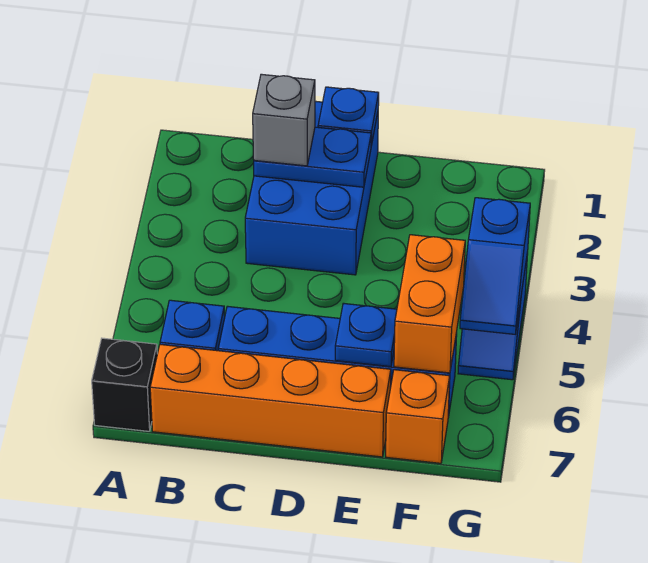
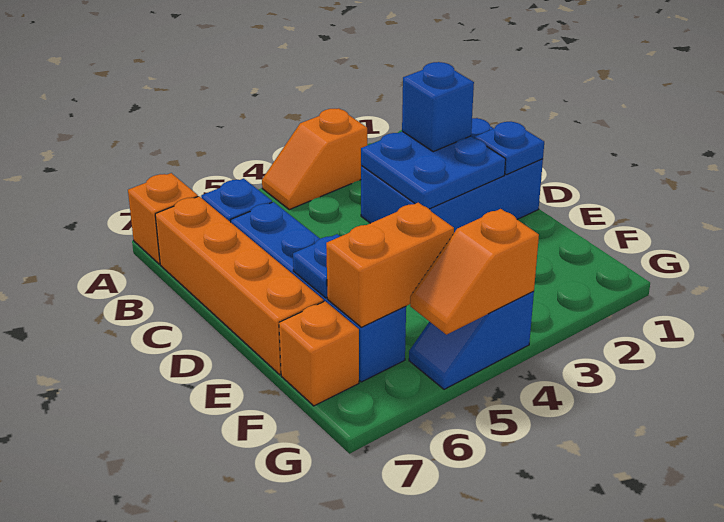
none -> orange slope A3:A4 level 1 top 3
black brick A7 level 1 -> orange brick A7 level 1
blue plate C2:D2 level 2 -> blue plate C2:D3 level 2
grey brick C2 level 3 -> blue brick C2 level 3
blue slope G4:G5 level 2 top 4 -> orange slope G4:G5 level 2 top 4

